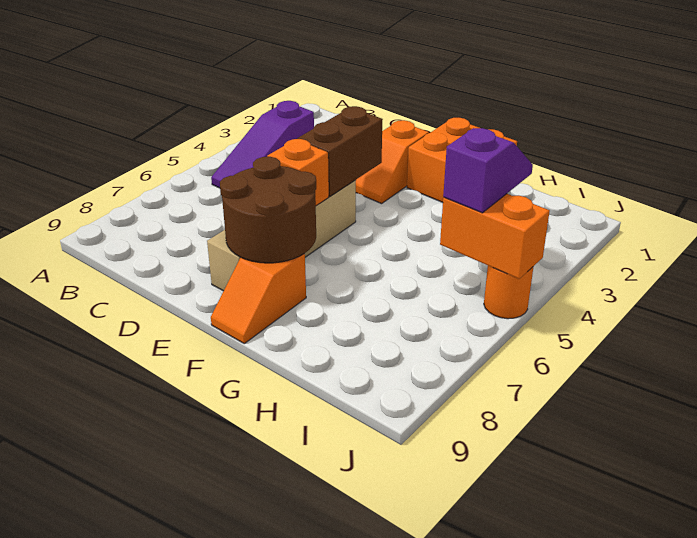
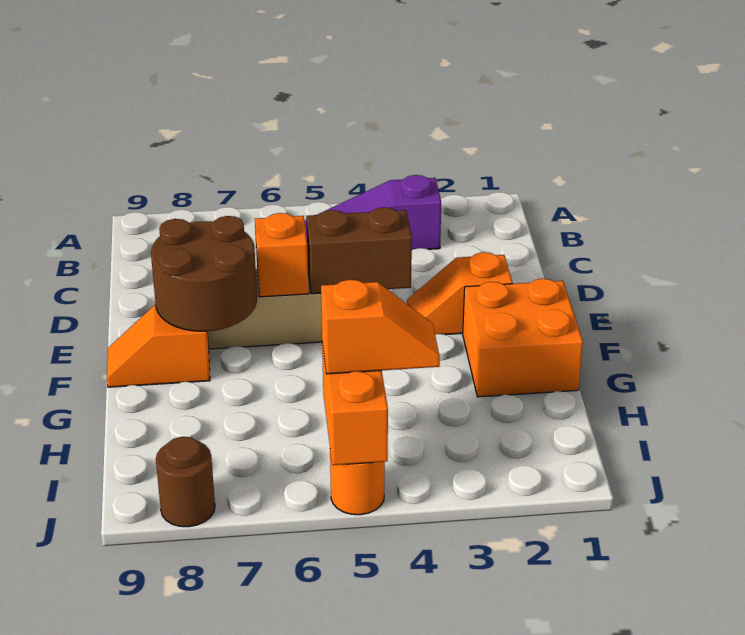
purple slope I4:I5 level 3 top 5 -> orange slope I4:I5 level 3 top 5
none -> brown round brick J8 level 1

